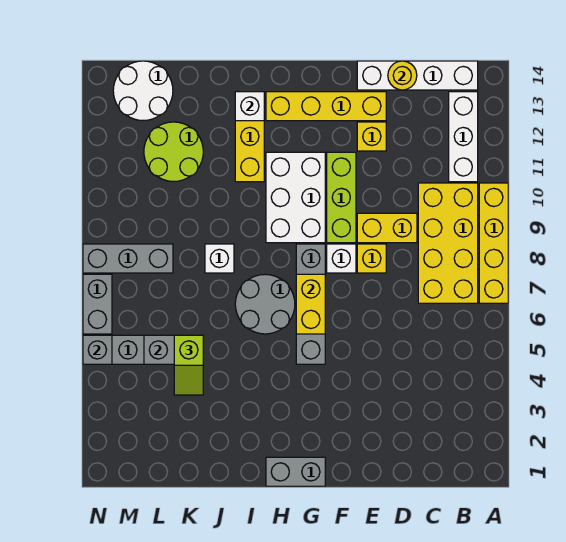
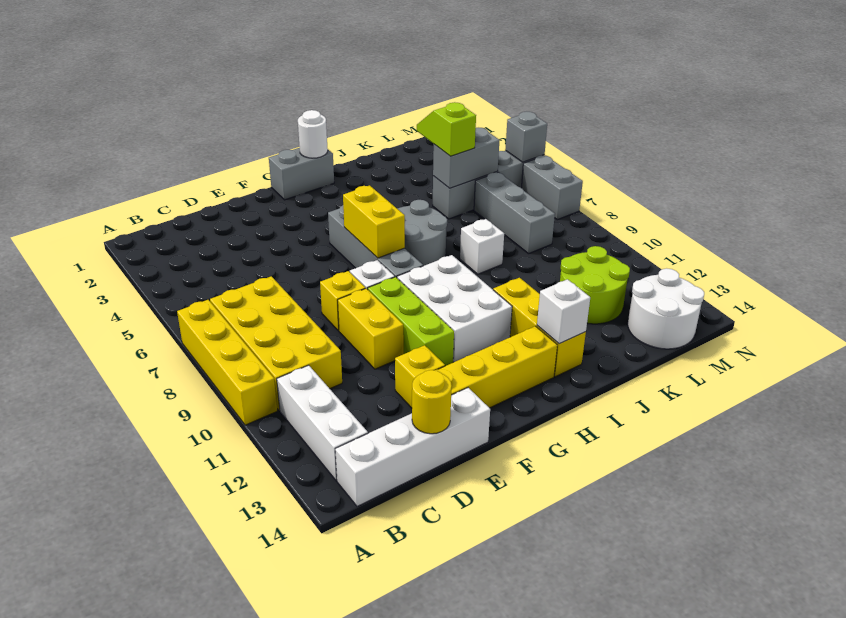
yellow brick D9:E9 level 1 -> yellow brick E9:E10 level 1
none -> white round brick H1 level 2
grey brick L8:N8 level 1 -> grey brick L6:L8 level 1

